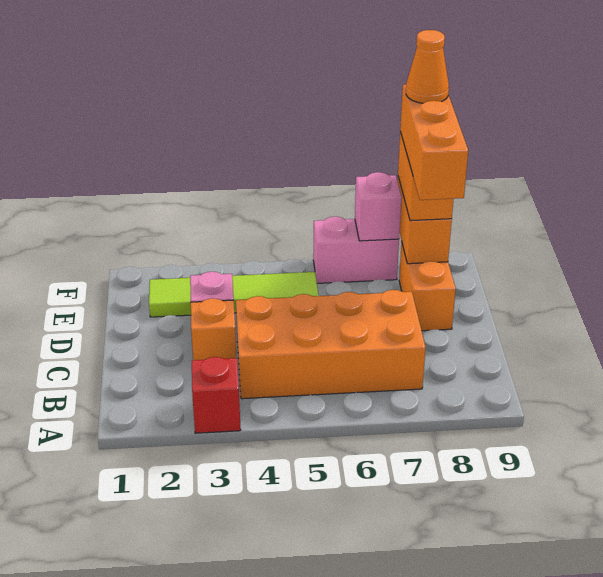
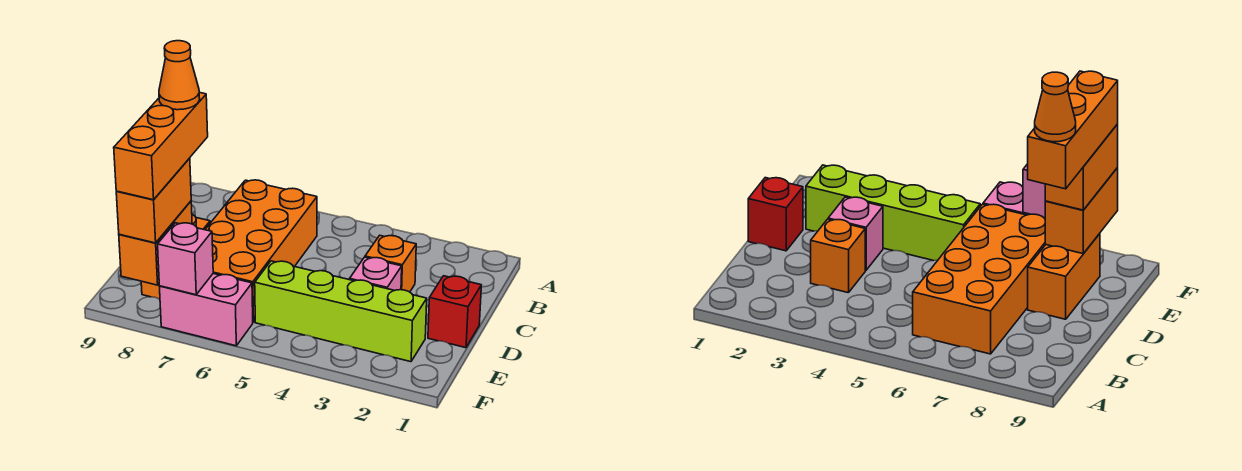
red brick A3 level 1 -> red brick D1 level 1
orange brick B4:C7 level 1 -> orange brick B6:E7 level 1
lime tile E2:E5 level 1 -> lime brick E2:E5 level 1
orange cone F8 level 5 -> orange cone D8 level 5

